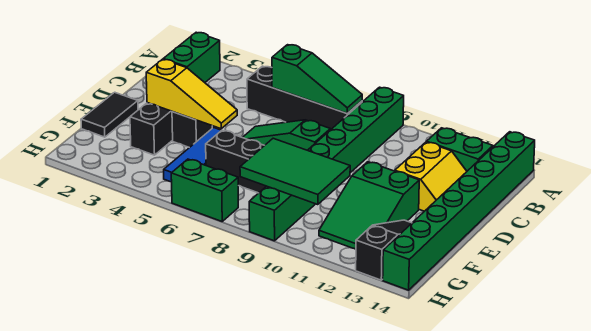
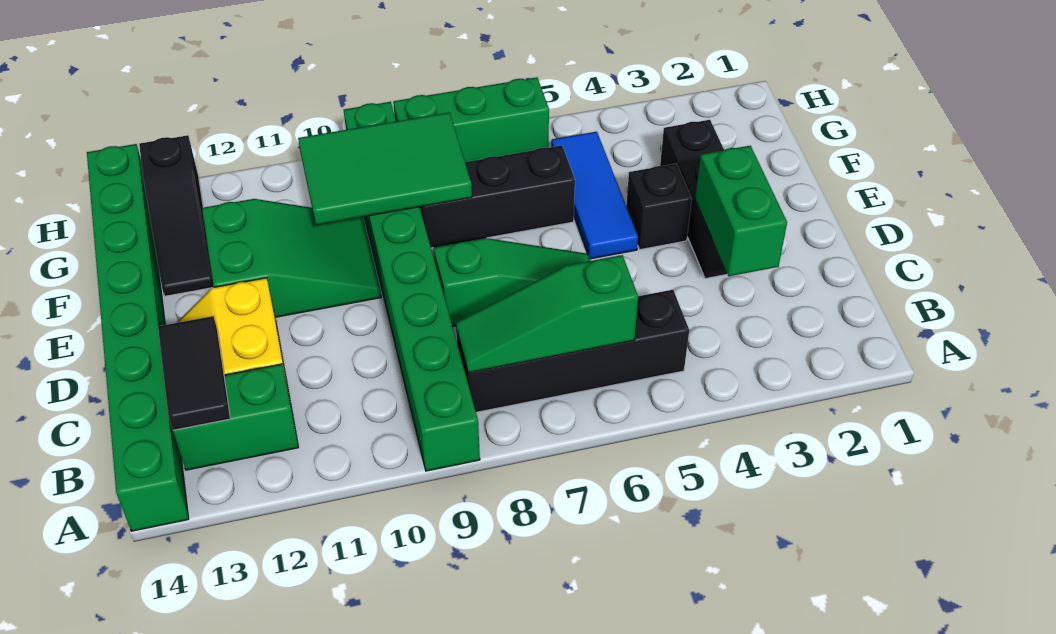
black tile E1:F1 level 1 -> black tile B13:C13 level 2
yellow slope E3:E5 level 2 top 3 -> none
green slope E11:G12 level 1 top E -> green slope E10:F12 level 1 top 12
green brick H6:H7 level 1 -> green brick H6:H8 level 1

